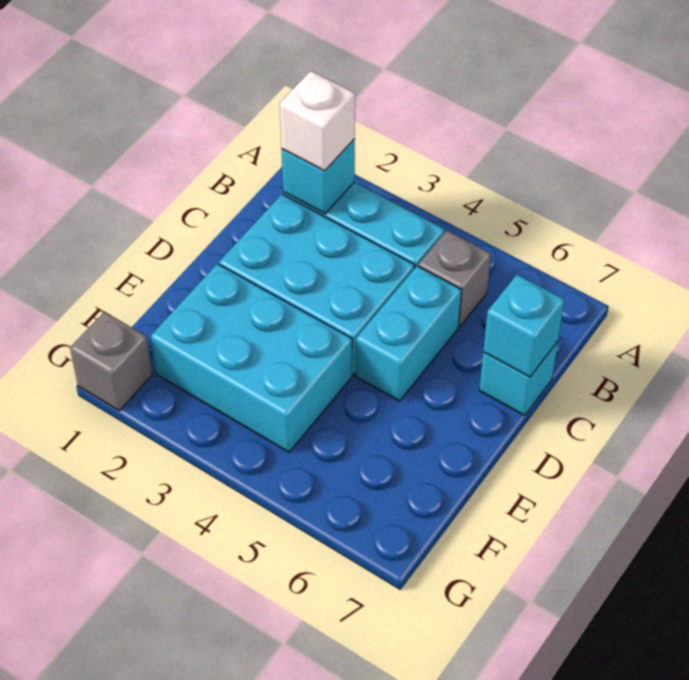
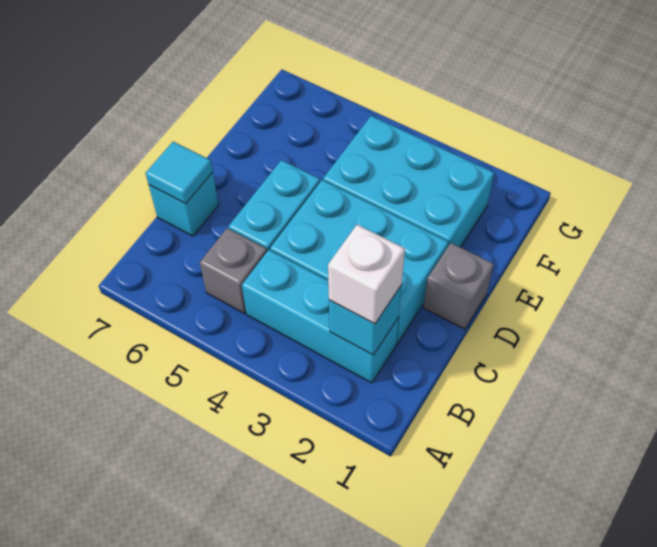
cyan brick C7 level 2 -> cyan tile C7 level 2
grey brick G1 level 1 -> grey brick D1 level 1

